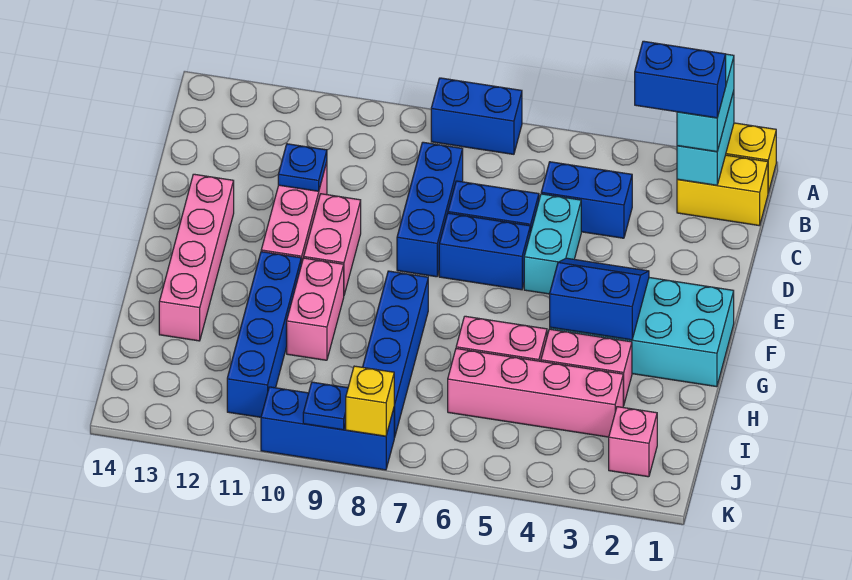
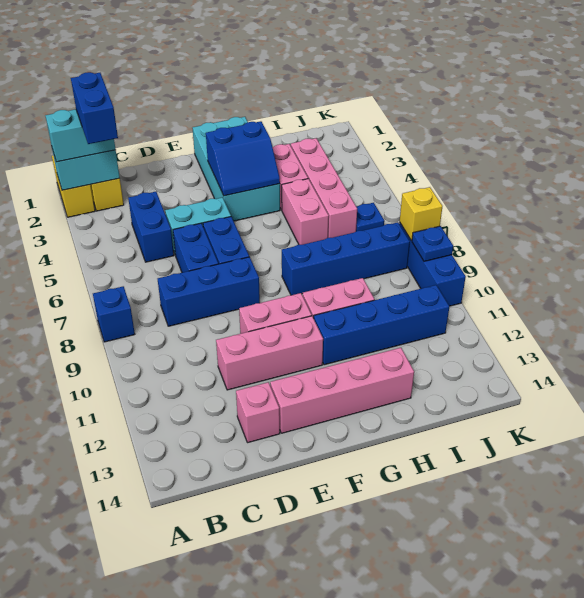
blue brick A7:A8 level 1 -> blue brick A8 level 1
blue plate D11 level 2 -> blue plate J6 level 1
blue slope F3:G4 level 2 top G -> blue slope F3:G4 level 2 top 3
pink brick J2 level 1 -> pink brick D13 level 1

